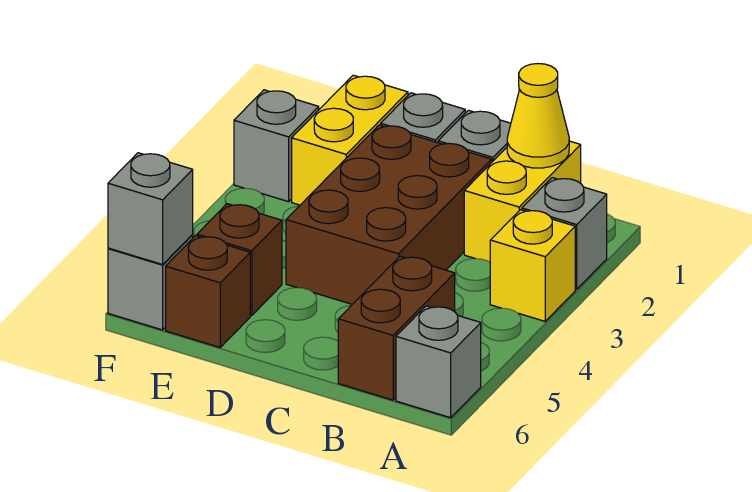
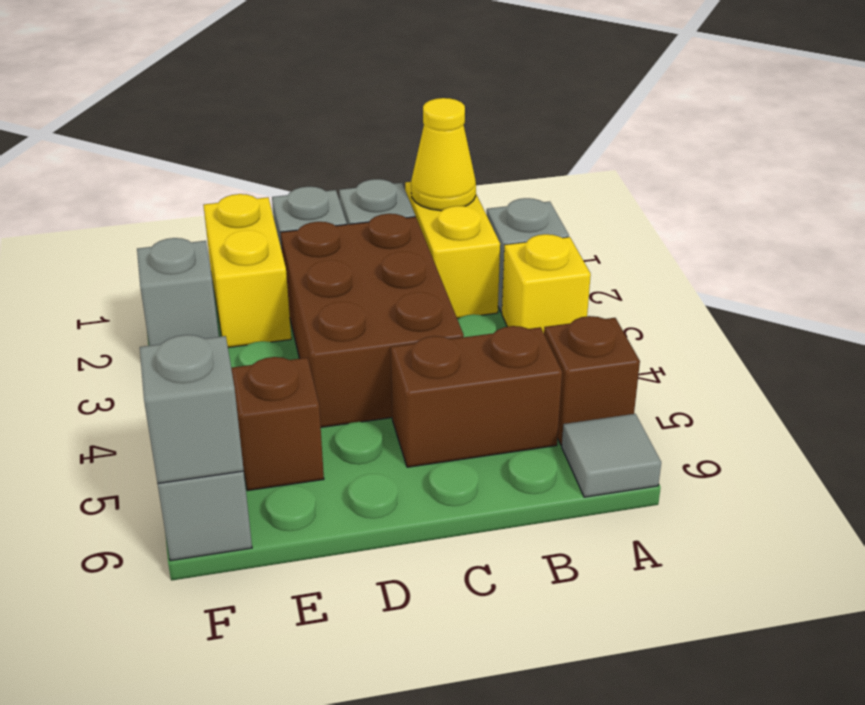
grey brick A6 level 1 -> grey tile A6 level 1
brown brick B5:B6 level 1 -> brown brick B5:C5 level 1
brown brick E6 level 1 -> brown brick A5 level 1

